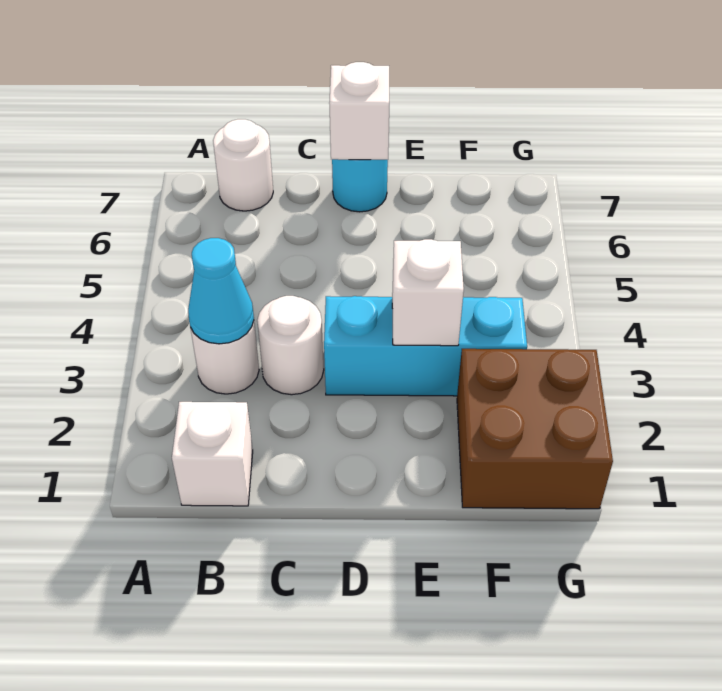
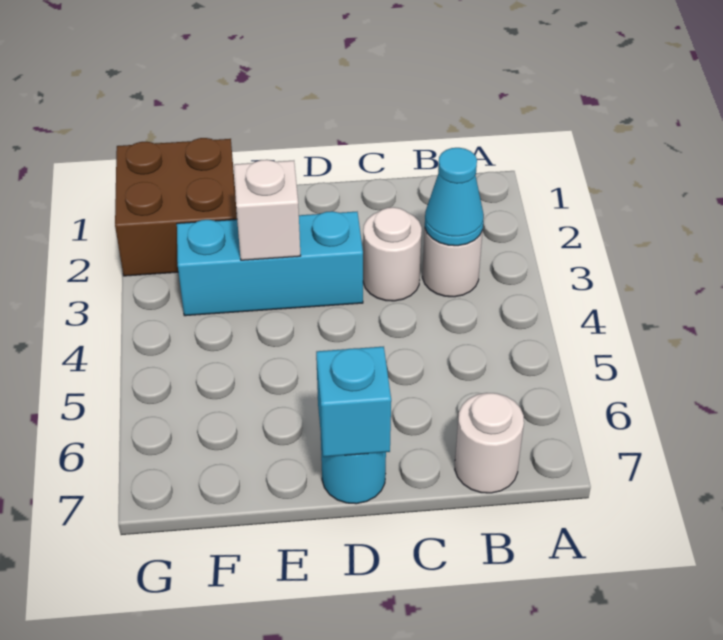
white brick B1 level 1 -> none
white brick D7 level 2 -> cyan brick D7 level 2

